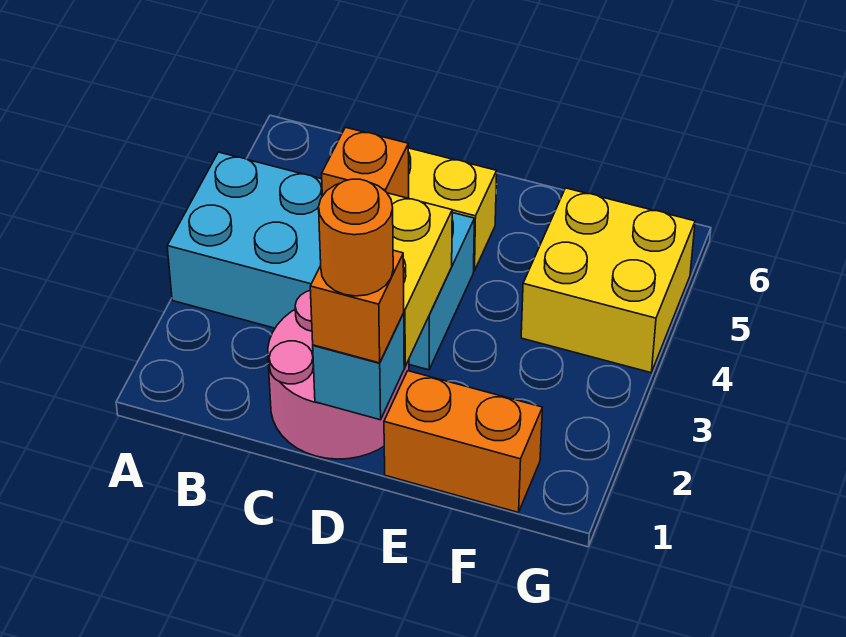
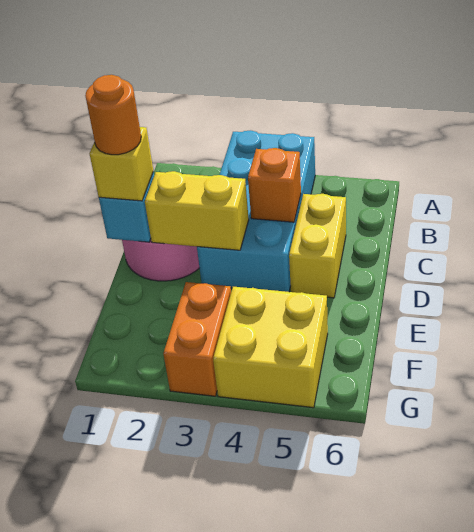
orange brick D1 level 3 -> yellow brick D1 level 3
orange brick E1:F1 level 1 -> orange brick F3:G3 level 1

